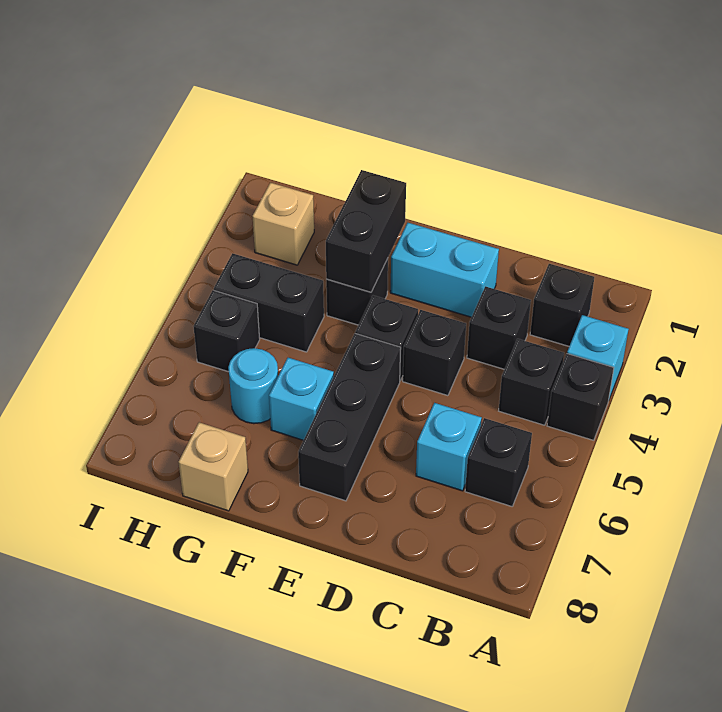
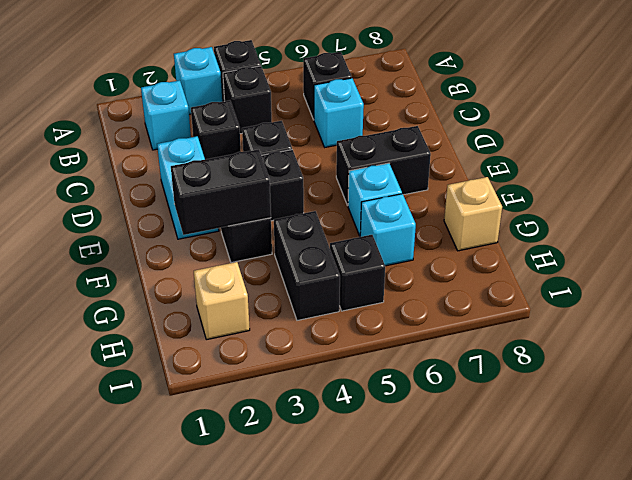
black brick B2 level 1 -> cyan brick B2 level 1
black brick E5:E7 level 1 -> black brick E6:E7 level 1
cyan round brick G6 level 1 -> cyan brick G6 level 1

